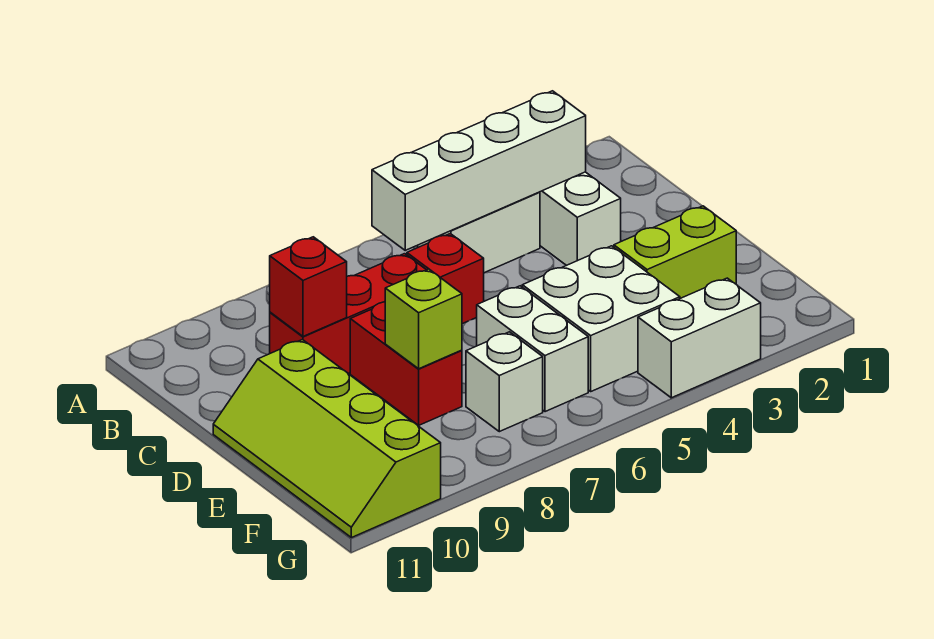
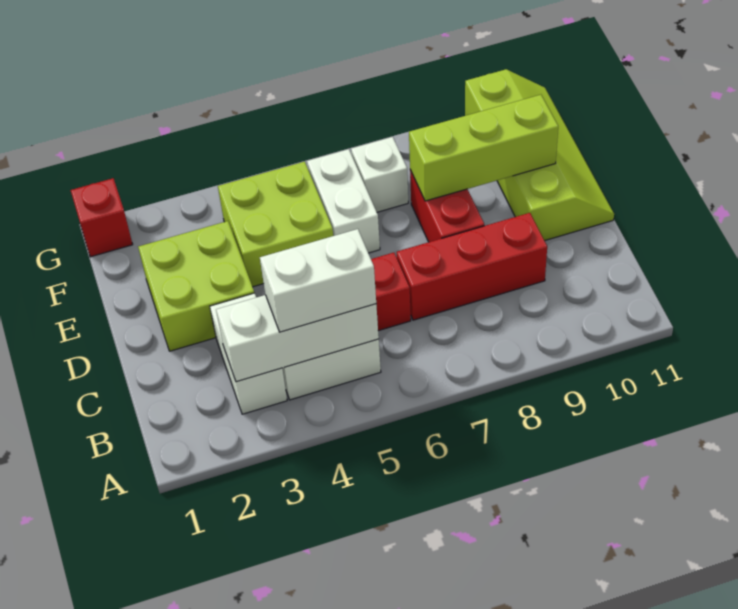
white brick B3:B6 level 2 -> white brick B3:B5 level 2
red brick C9 level 2 -> red brick G1 level 1
lime brick E2:E3 level 1 -> lime brick D2:E3 level 1
white brick E4:F5 level 1 -> lime brick E4:F5 level 1
lime brick E8 level 2 -> lime brick E8:E10 level 2
white brick G3:G4 level 1 -> white brick B4:B5 level 3

